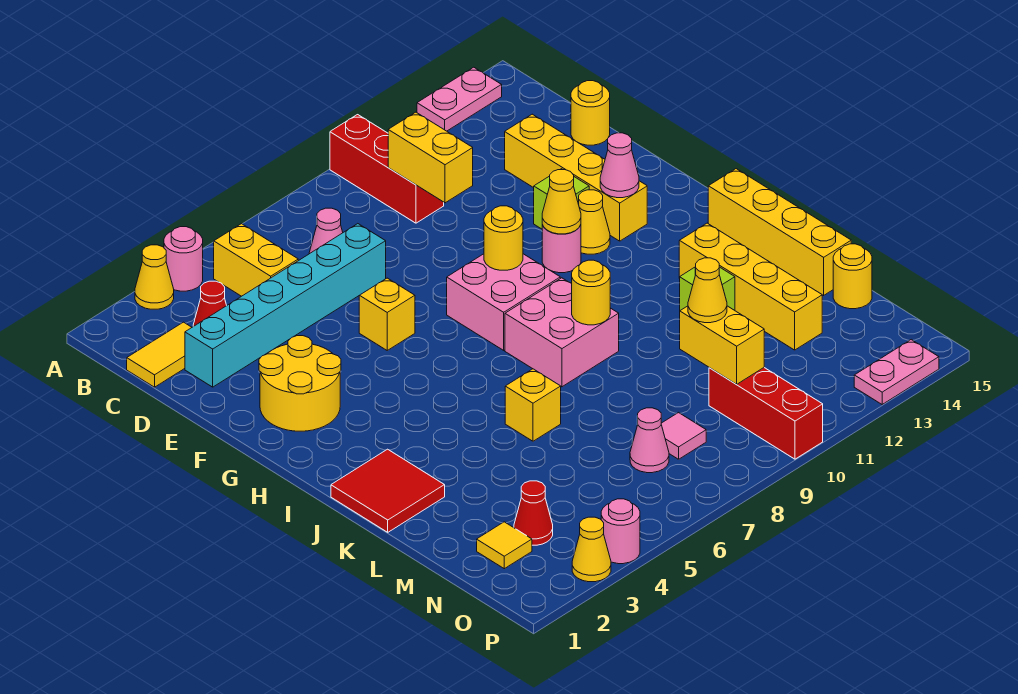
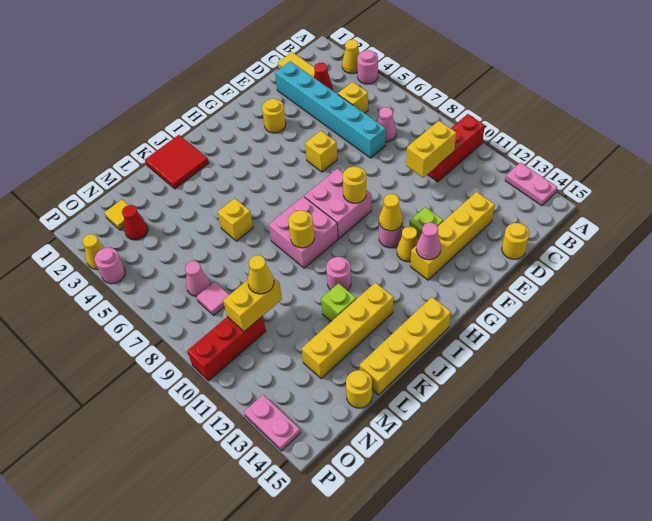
yellow brick B5:C5 level 1 -> yellow brick C5 level 1
yellow round brick F2:G3 level 1 -> yellow round brick F3 level 1
none -> pink round brick J11 level 1

